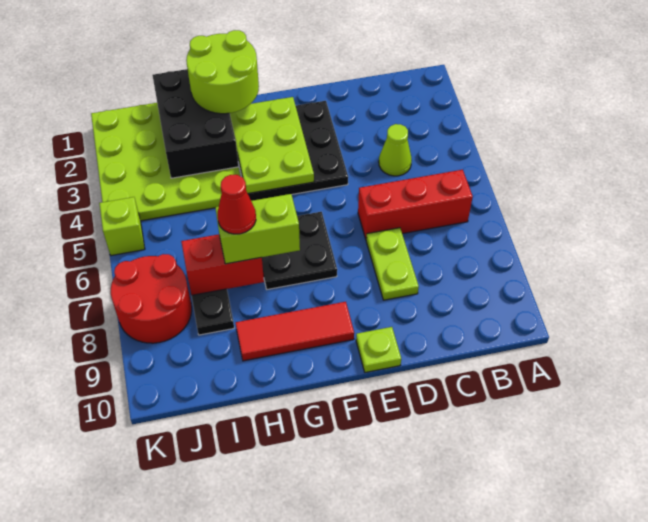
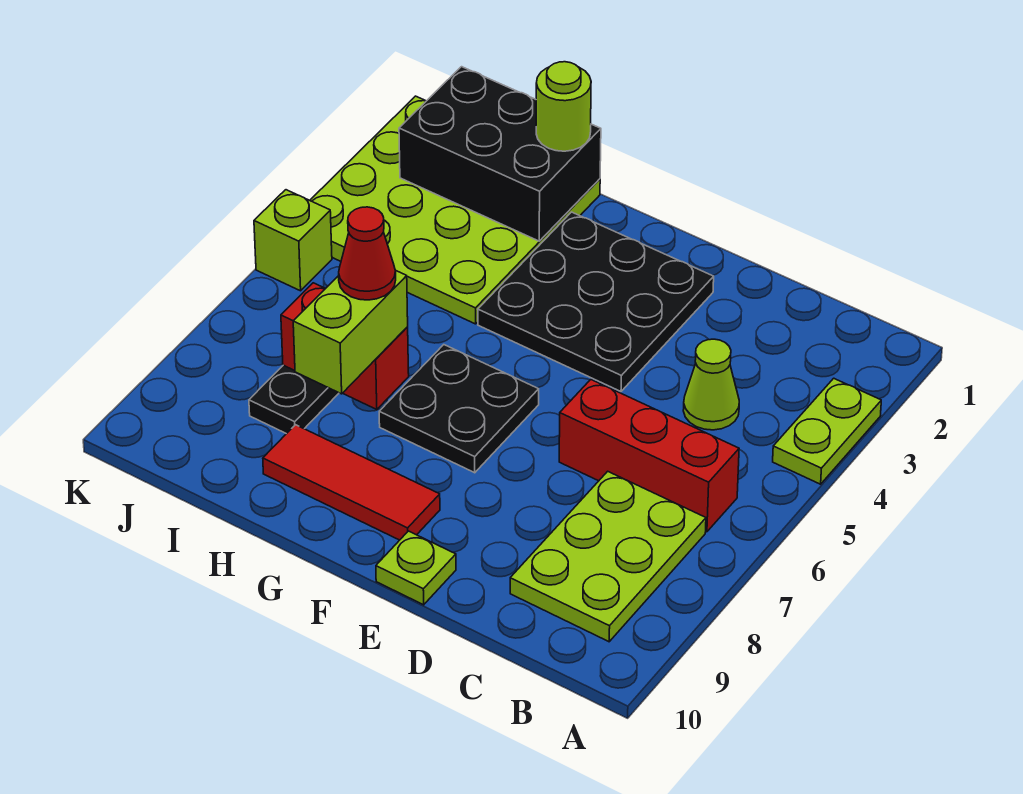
lime plate D7:D8 level 1 -> lime plate A3:A4 level 1
lime plate F2:G4 level 2 -> lime plate B7:C9 level 1
lime round brick G1:H2 level 3 -> lime round brick H1 level 3
lime brick G7:H7 level 3 -> lime brick H7:H8 level 3
black brick H1:I3 level 2 -> black brick H1:J2 level 2
red round brick J7:K8 level 1 -> none

